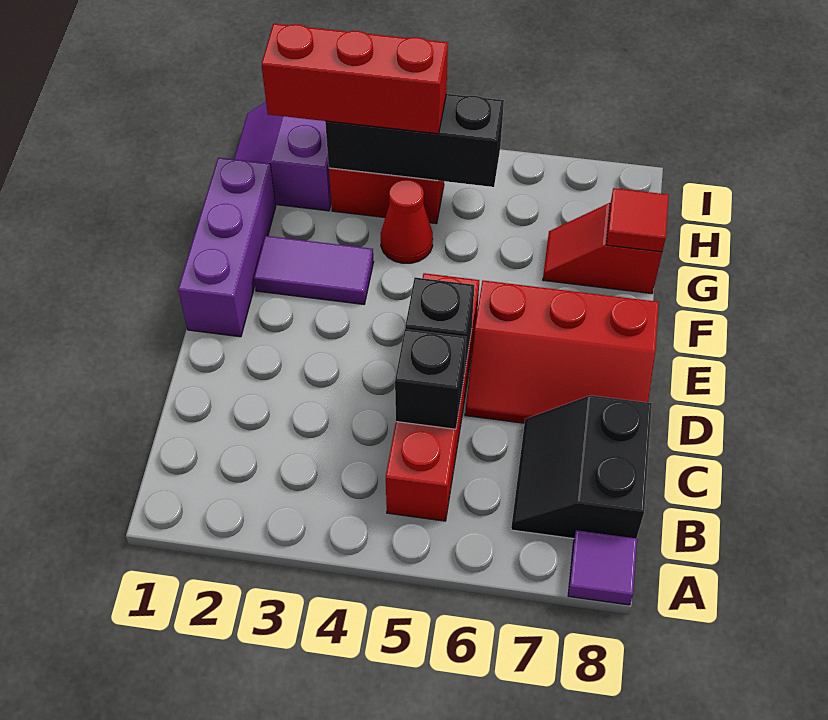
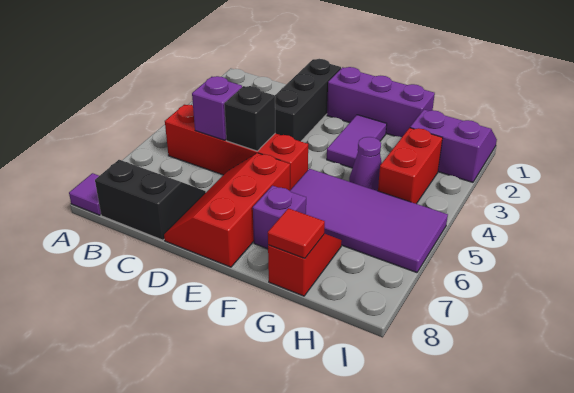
black brick C5 level 2 -> purple brick C5 level 2
none -> purple tile F5:I6 level 1
none -> purple brick F7 level 1
red cone G4 level 1 -> purple cone G4 level 1
red brick H2:H4 level 3 -> none
black brick H3:H5 level 2 -> black brick D1:D3 level 1

